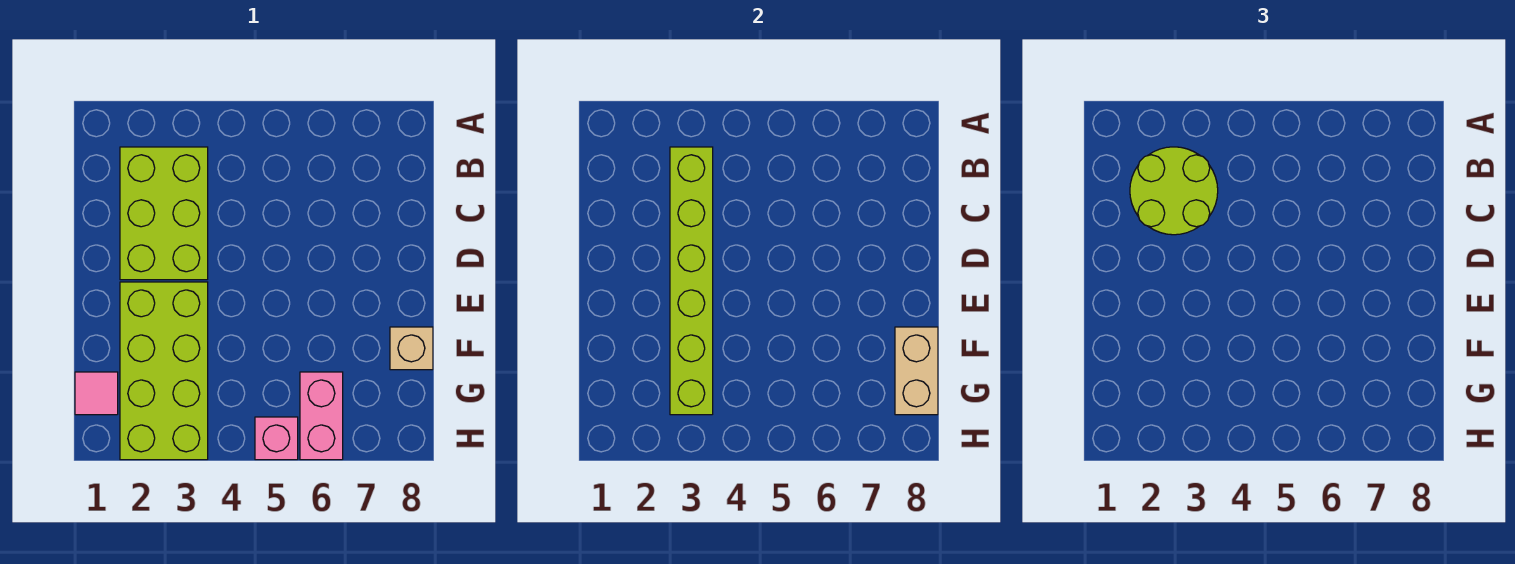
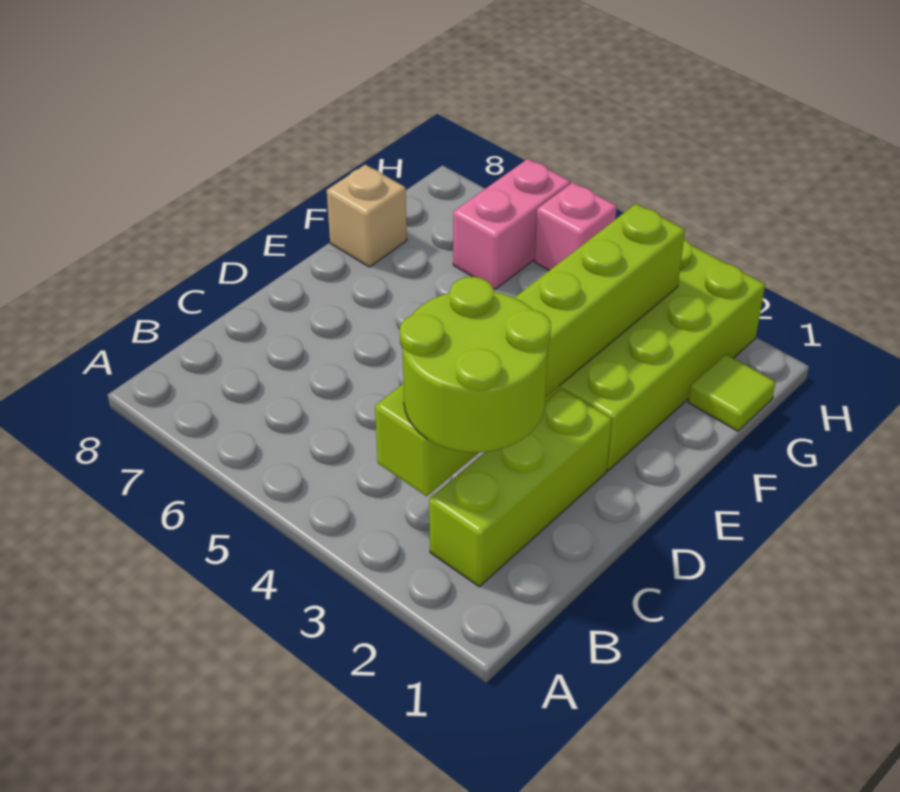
lime brick B2:D3 level 1 -> lime brick B2:D2 level 1
tan brick F8:G8 level 2 -> none
pink tile G1 level 1 -> lime tile G1 level 1

